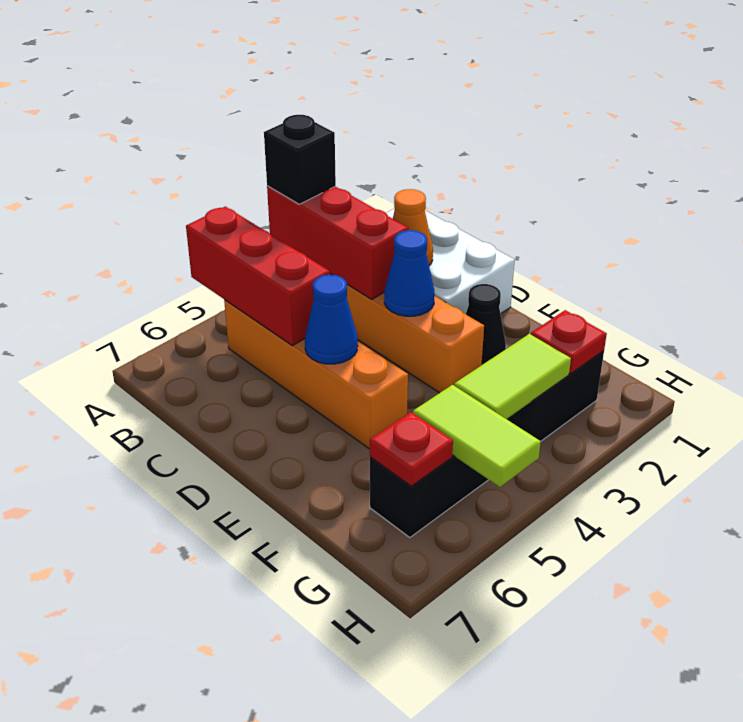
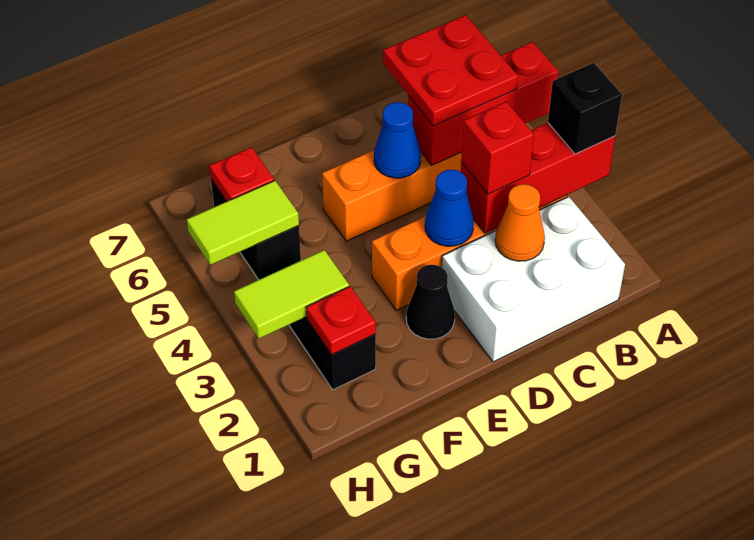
none -> red plate B5:C6 level 3
none -> red brick C3 level 3
lime tile G3:G4 level 2 -> lime tile G3:H3 level 2

